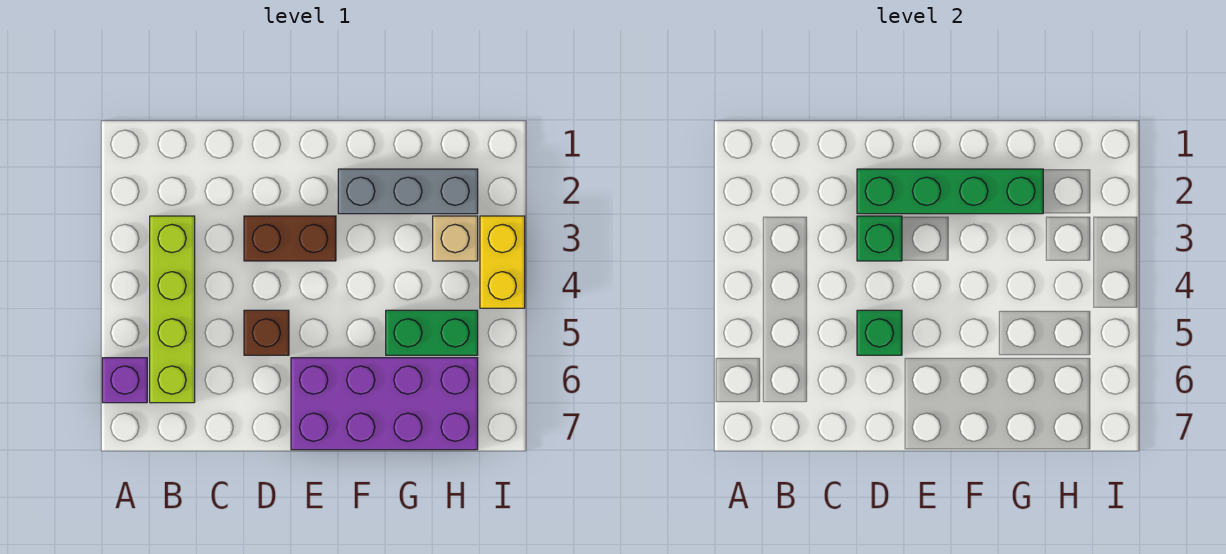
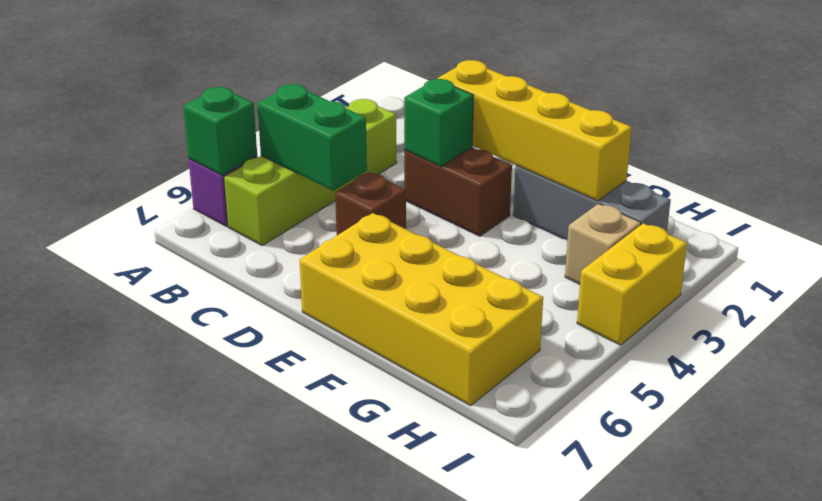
green brick D2:G2 level 2 -> yellow brick D2:G2 level 2
green brick D5 level 2 -> green brick A6 level 2
purple brick E6:H7 level 1 -> yellow brick E6:H7 level 1
green brick G5:H5 level 1 -> green brick B5:C5 level 2

